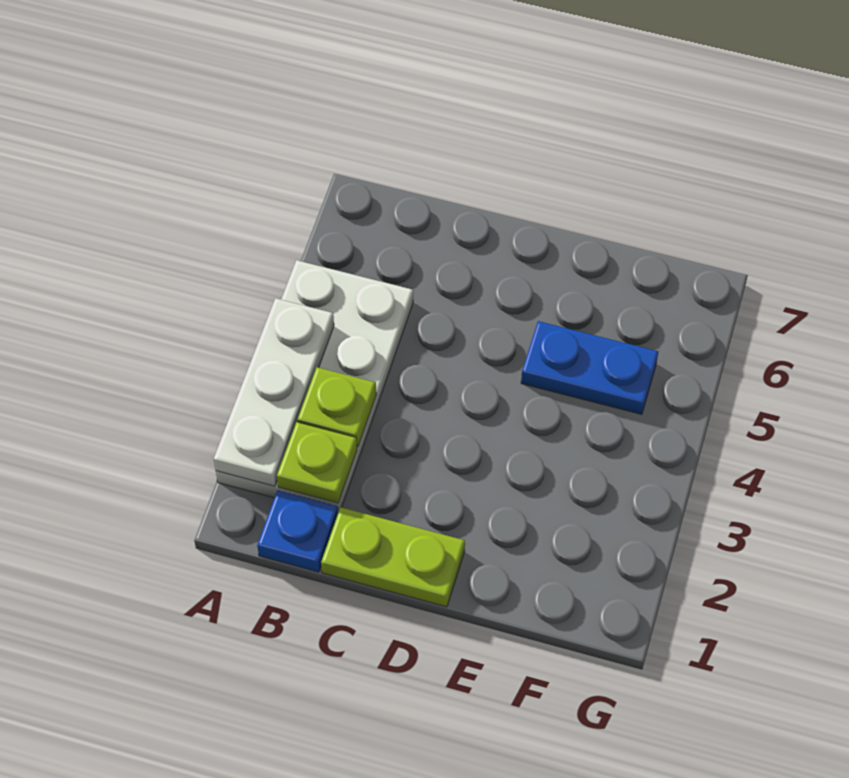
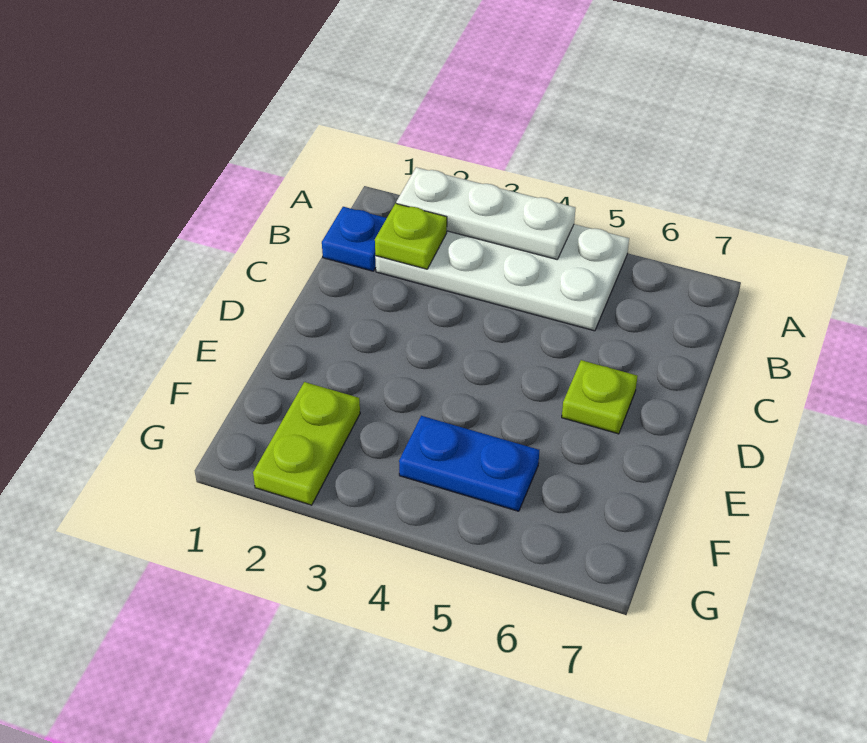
lime plate B3 level 2 -> lime plate D6 level 1
lime plate C1:D1 level 1 -> lime plate F2:G2 level 1
blue plate E5:F5 level 1 -> blue plate F4:F5 level 1

